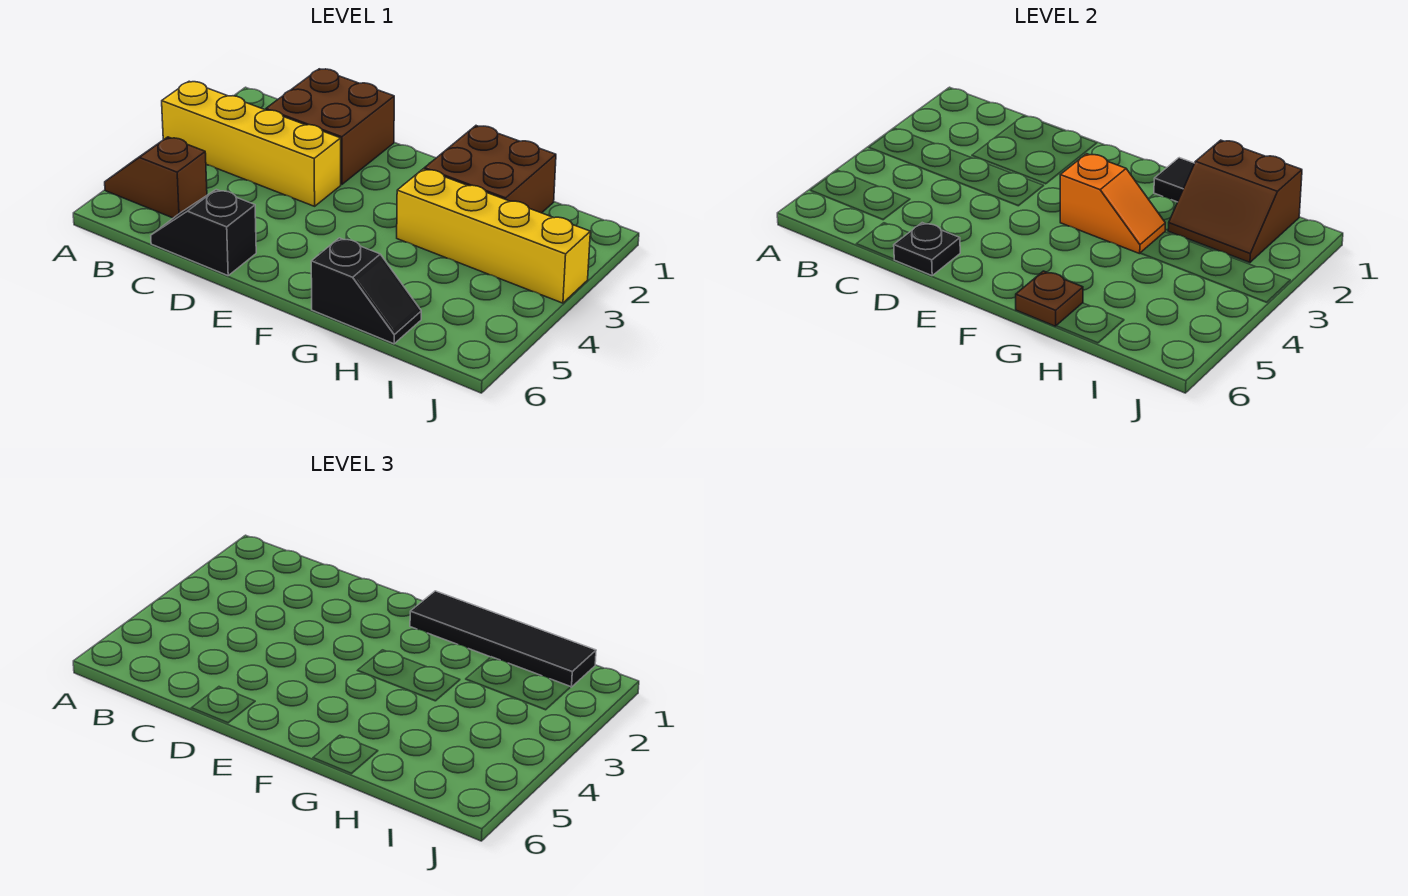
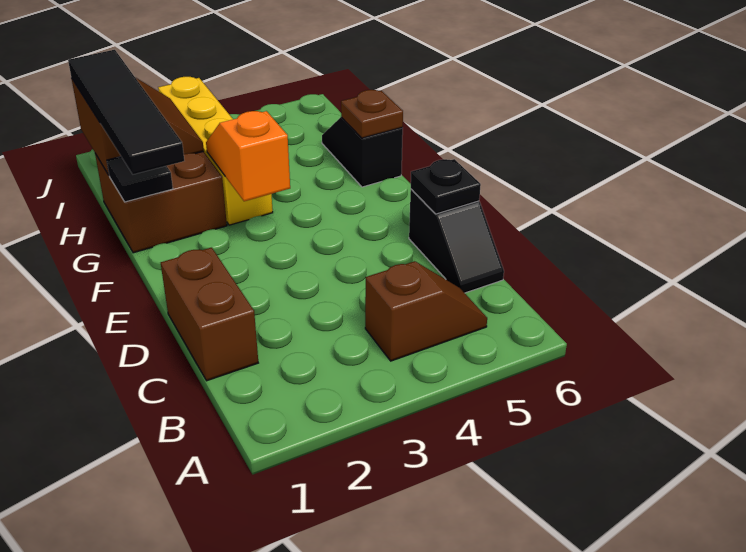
yellow brick A3:D3 level 1 -> none
brown slope A5:B5 level 1 top B -> brown slope B4:B5 level 1 top 4
brown brick C1:D2 level 1 -> brown brick C1:D1 level 1

